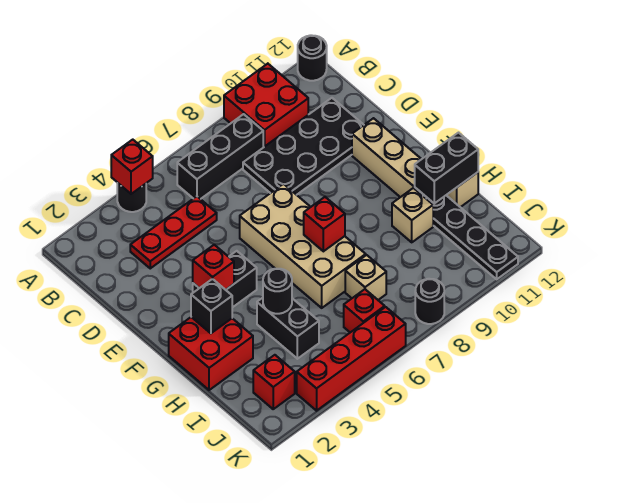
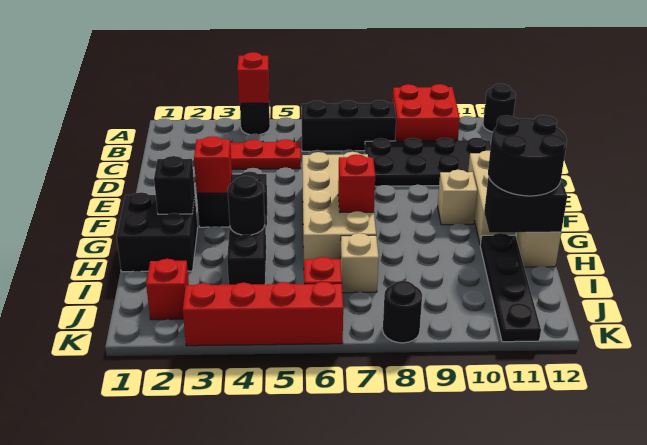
red brick G1:H2 level 1 -> black brick G1:H2 level 1
none -> black round brick G11:H12 level 3
tan brick H10 level 1 -> tan brick F10 level 1

